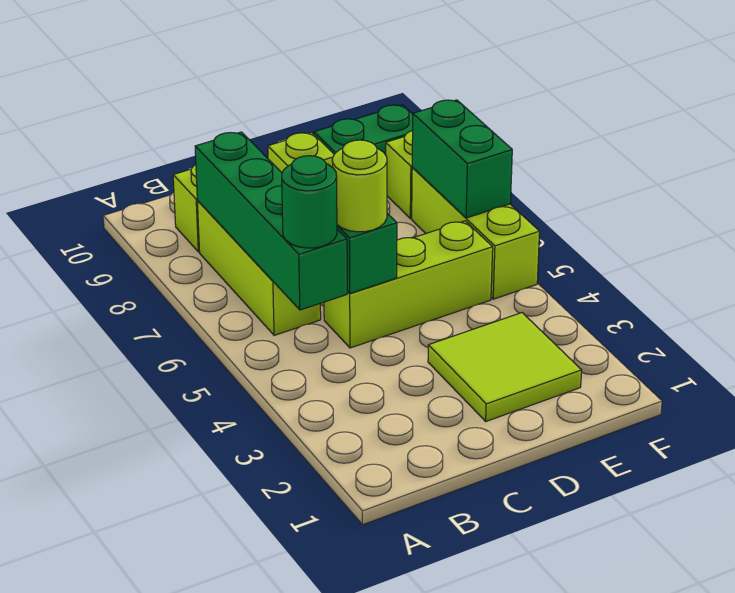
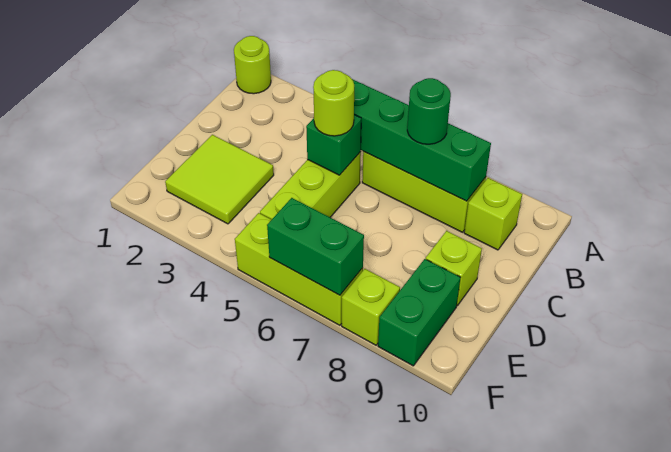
none -> lime round brick A1 level 1
green round brick B5 level 3 -> green round brick B7 level 3

